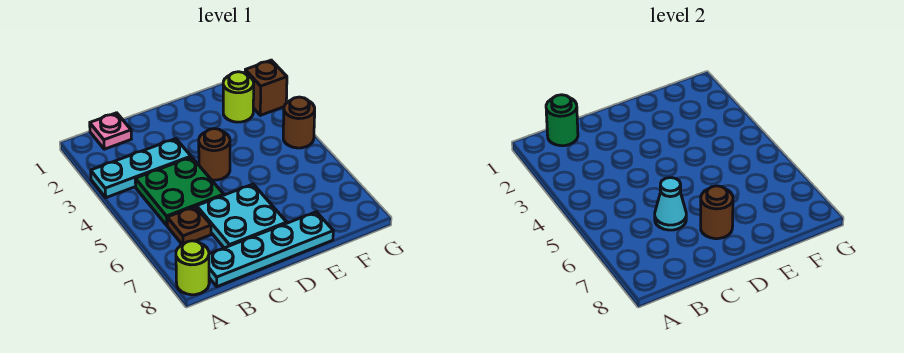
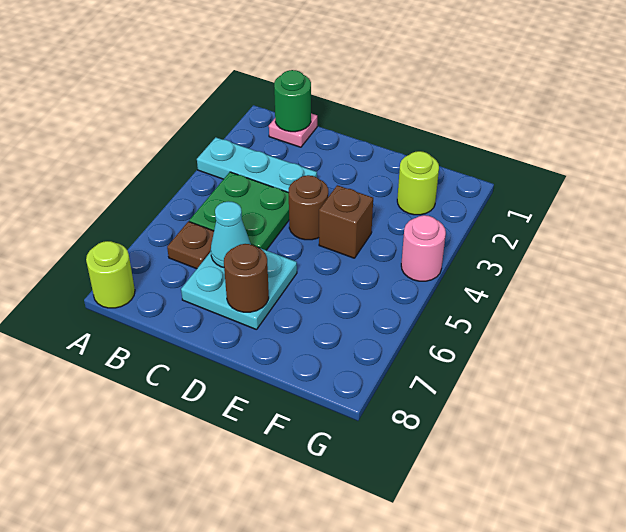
cyan plate B8:E8 level 1 -> none
brown brick G2 level 1 -> brown brick E4 level 1
brown round brick G4 level 1 -> pink round brick G4 level 1

